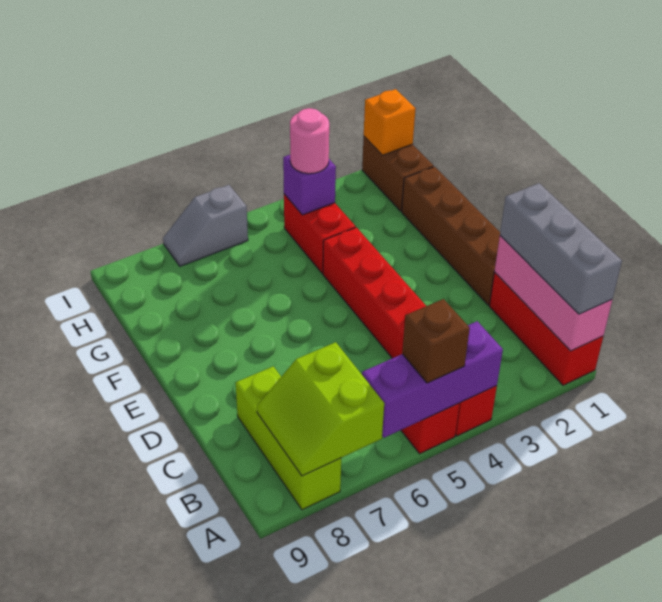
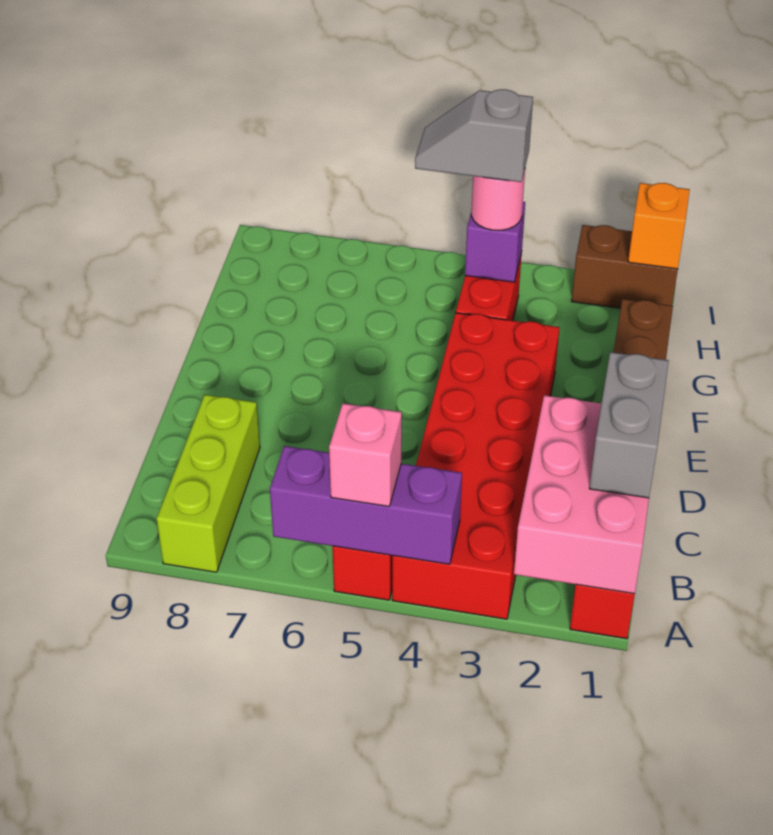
pink brick A1:C1 level 2 -> pink brick A1:C2 level 2
grey brick A1:C1 level 3 -> grey brick B1:C1 level 3
red brick A4:F4 level 1 -> red brick A3:F4 level 1
brown brick A5 level 3 -> pink brick A5 level 3
lime slope A7:B8 level 2 top 7 -> none
brown brick H1:I1 level 1 -> brown brick I1:I2 level 1
grey slope I6:I7 level 1 top 6 -> grey slope H4:H5 level 4 top 4

